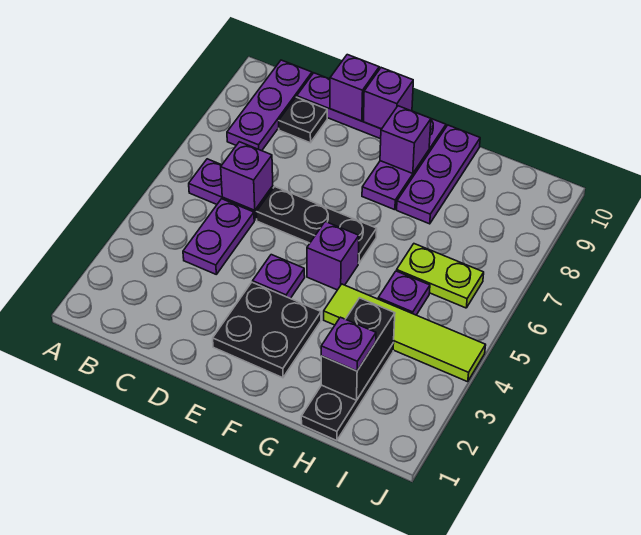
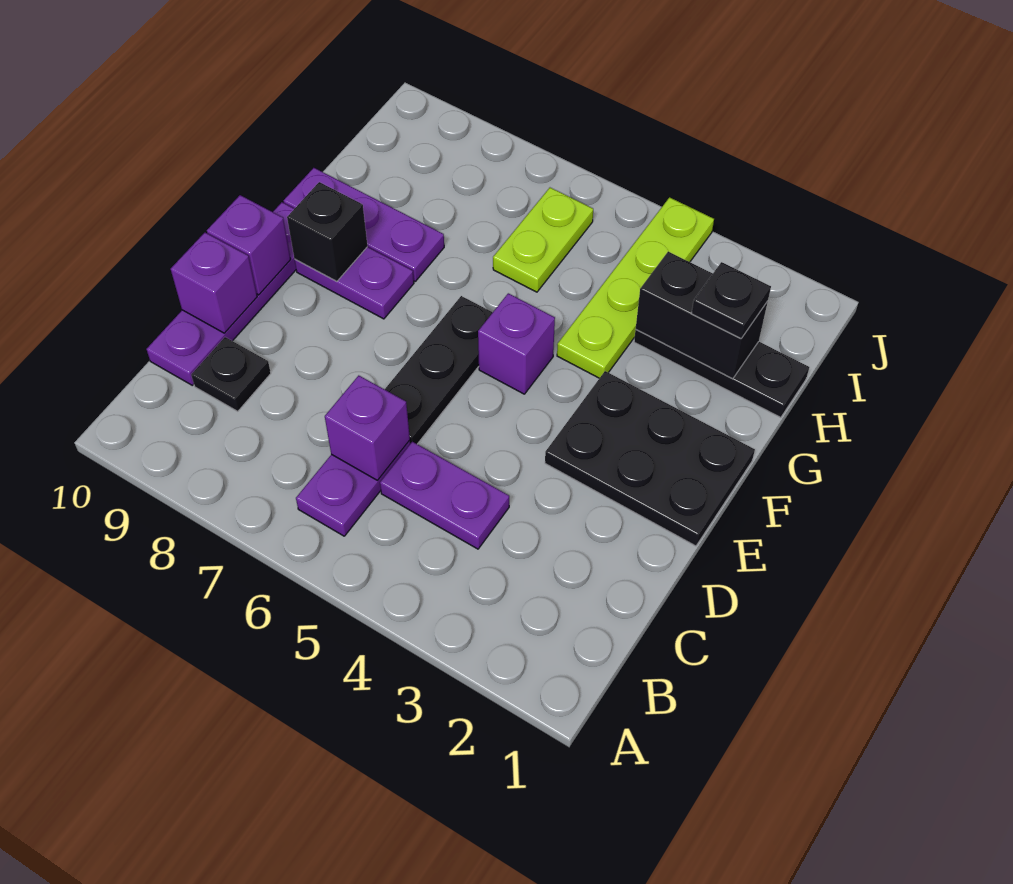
purple plate B8:B10 level 1 -> none
black plate E2:F3 level 1 -> black plate E1:F3 level 1
purple plate E4 level 1 -> none
purple brick F9 level 2 -> black brick F9 level 2
lime tile G4:J4 level 1 -> lime plate G4:J4 level 1
purple plate H2 level 3 -> black plate H2 level 3
purple plate H5 level 1 -> none

